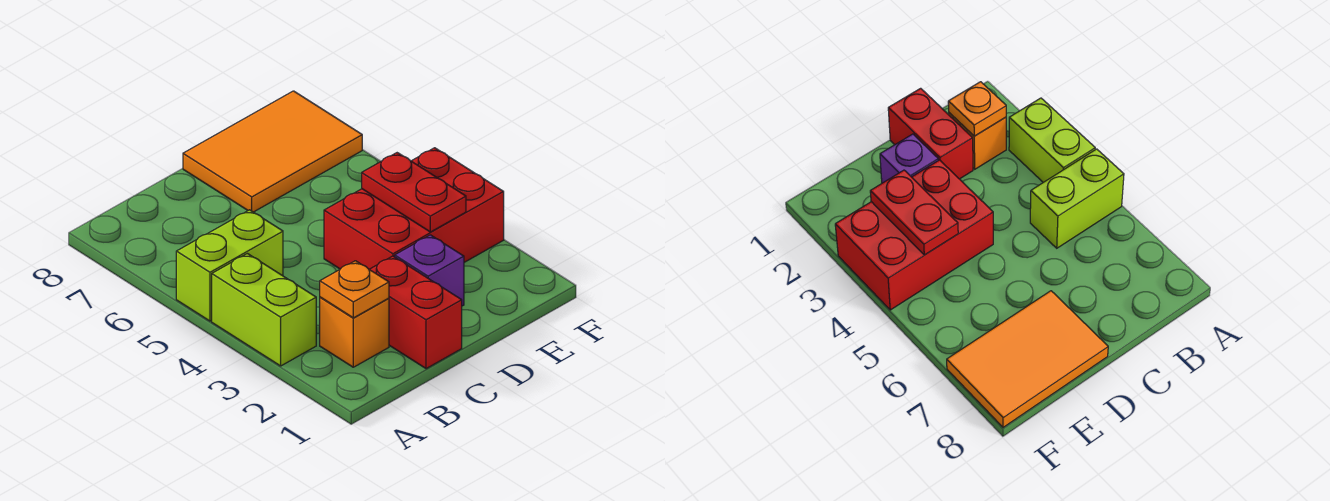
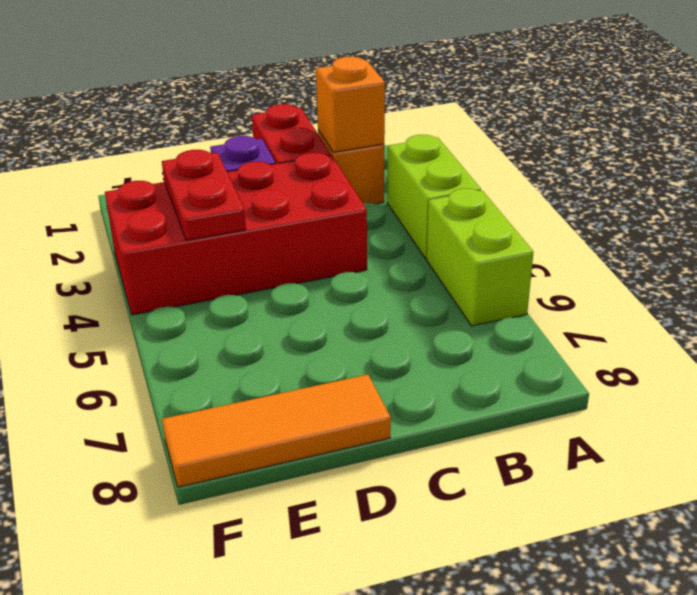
lime brick A5:B5 level 1 -> lime brick A5:A6 level 1
orange plate B2 level 2 -> orange brick B2 level 2
red brick D3:F4 level 1 -> red brick C3:F4 level 1
orange tile D7:F8 level 1 -> orange tile D8:F8 level 1

